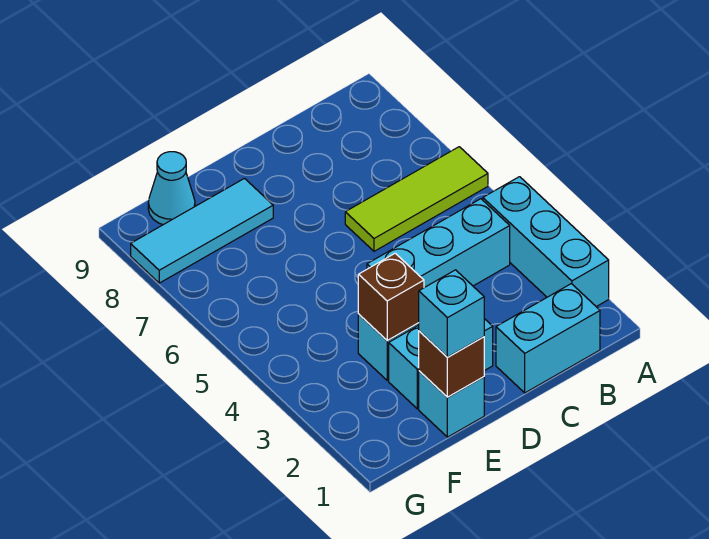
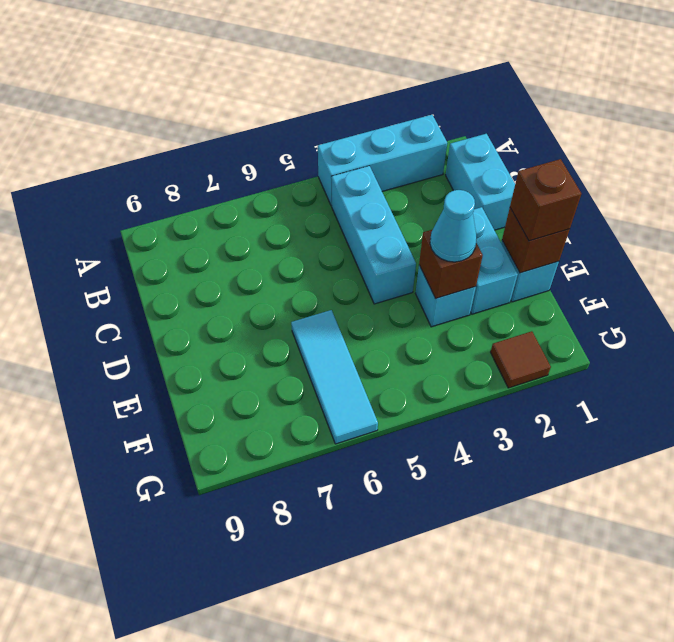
lime tile A6:C6 level 1 -> none
cyan brick E1 level 3 -> brown brick E1 level 3
cyan tile E8:G8 level 1 -> cyan tile E6:G6 level 1
cyan cone F9 level 1 -> cyan cone E3 level 3
none -> brown tile G2 level 1

